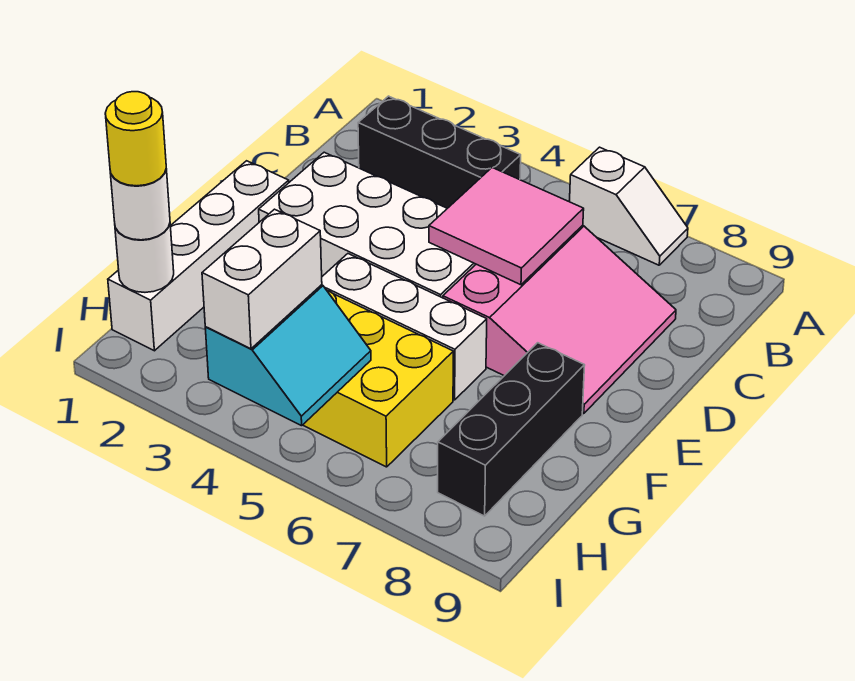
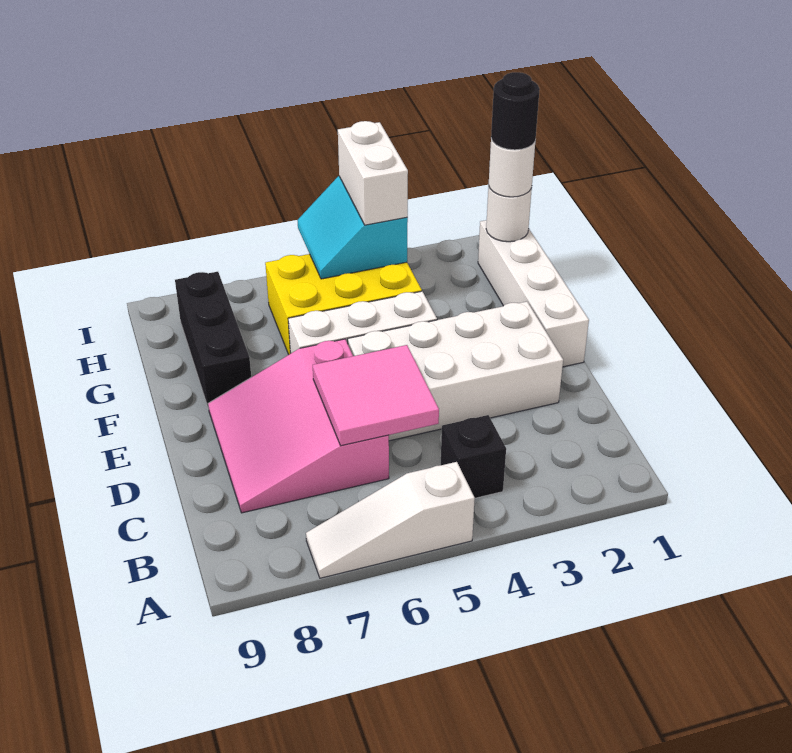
white slope A6:A7 level 1 top 6 -> white slope A5:A7 level 1 top 5
black brick B2:B4 level 1 -> black brick B4 level 1
yellow round brick H1 level 4 -> black round brick H1 level 4

